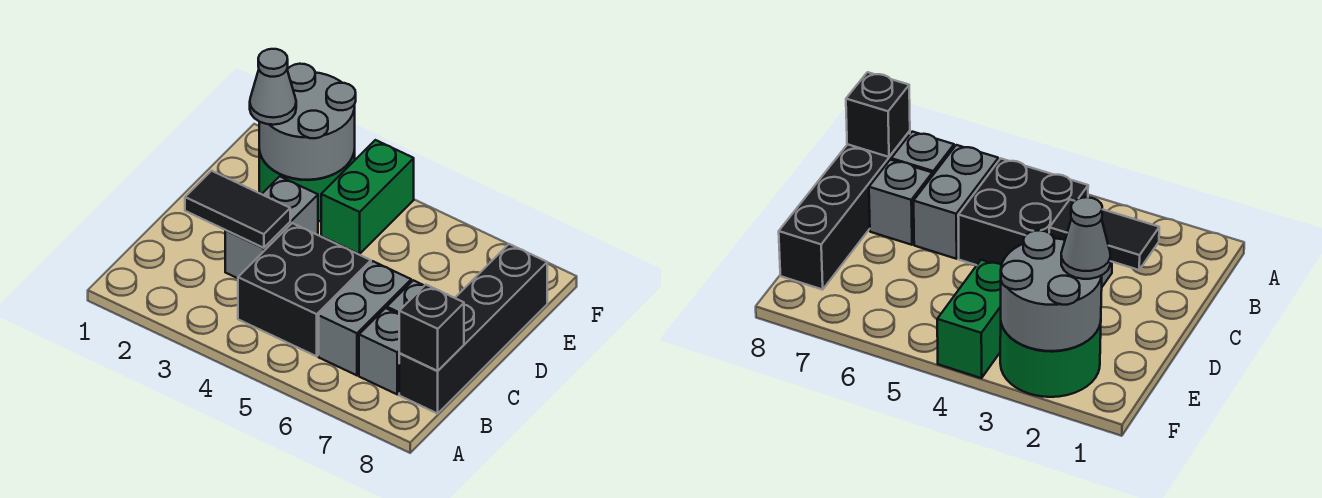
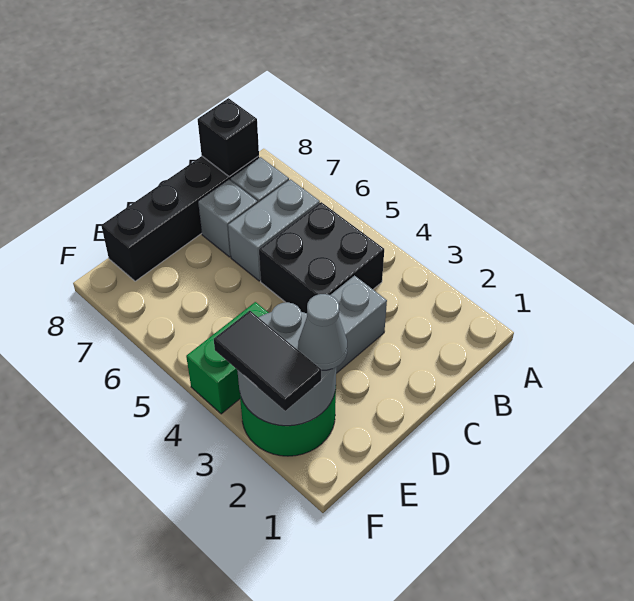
black tile C2:C3 level 2 -> black tile F2:F3 level 3

